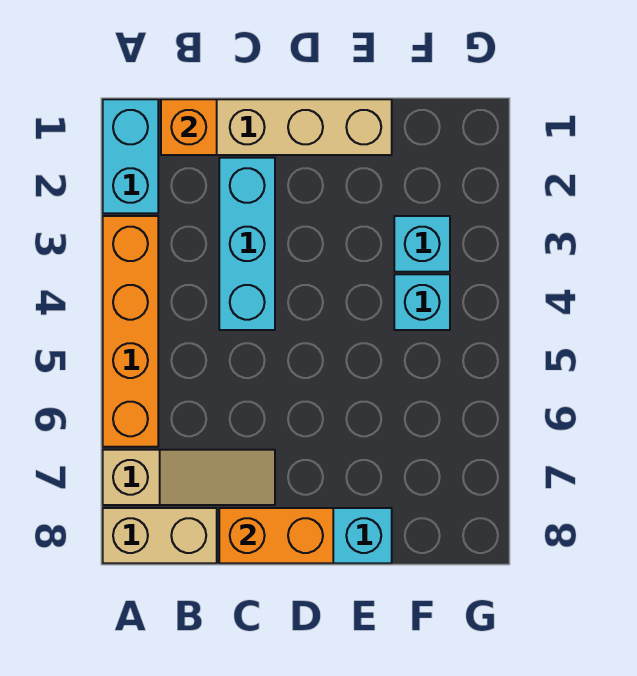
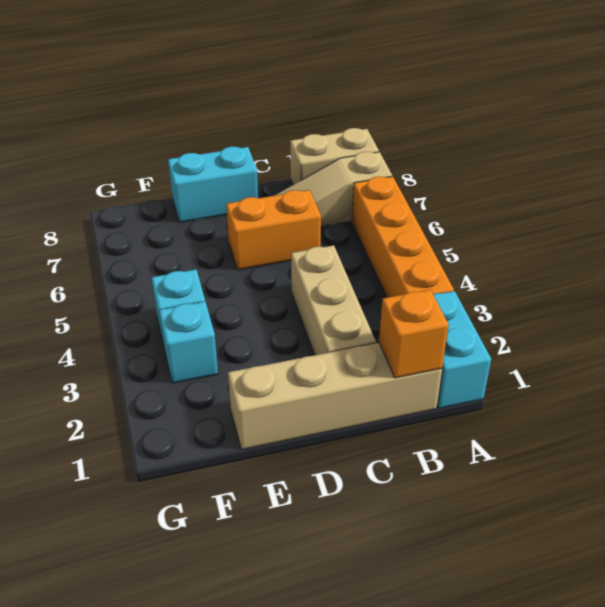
cyan brick C2:C4 level 1 -> tan brick C2:C4 level 1
orange brick C8:D8 level 2 -> orange brick C6:D6 level 1

